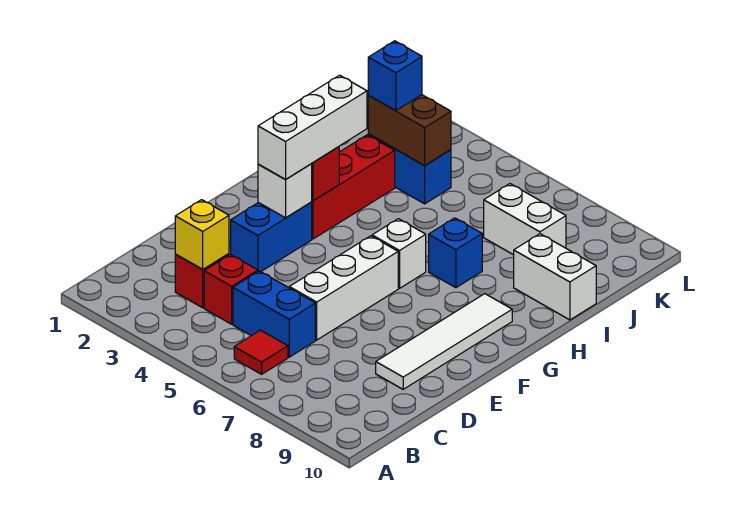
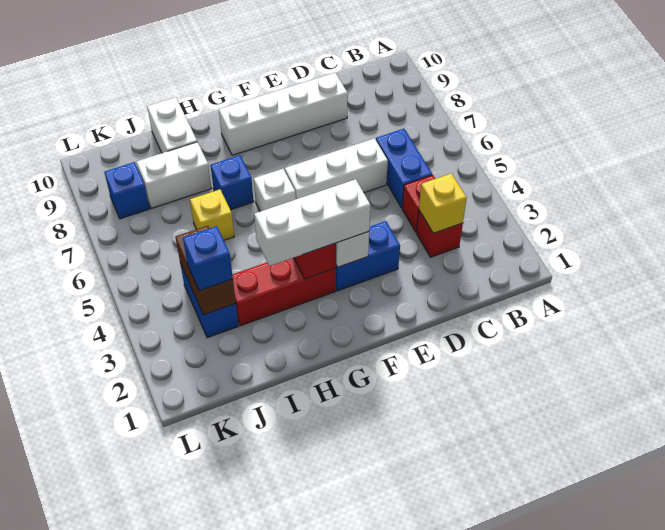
red tile B6 level 1 -> none
white tile D9:G9 level 1 -> white brick D9:G9 level 1
none -> yellow brick I6 level 1
white brick J7:J8 level 1 -> white brick I8:J8 level 1
none -> blue brick K8 level 1

